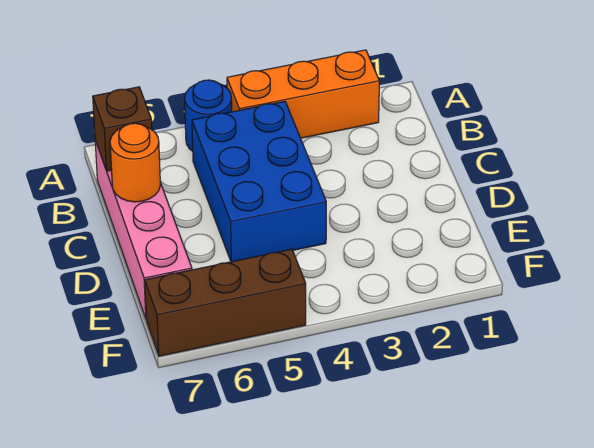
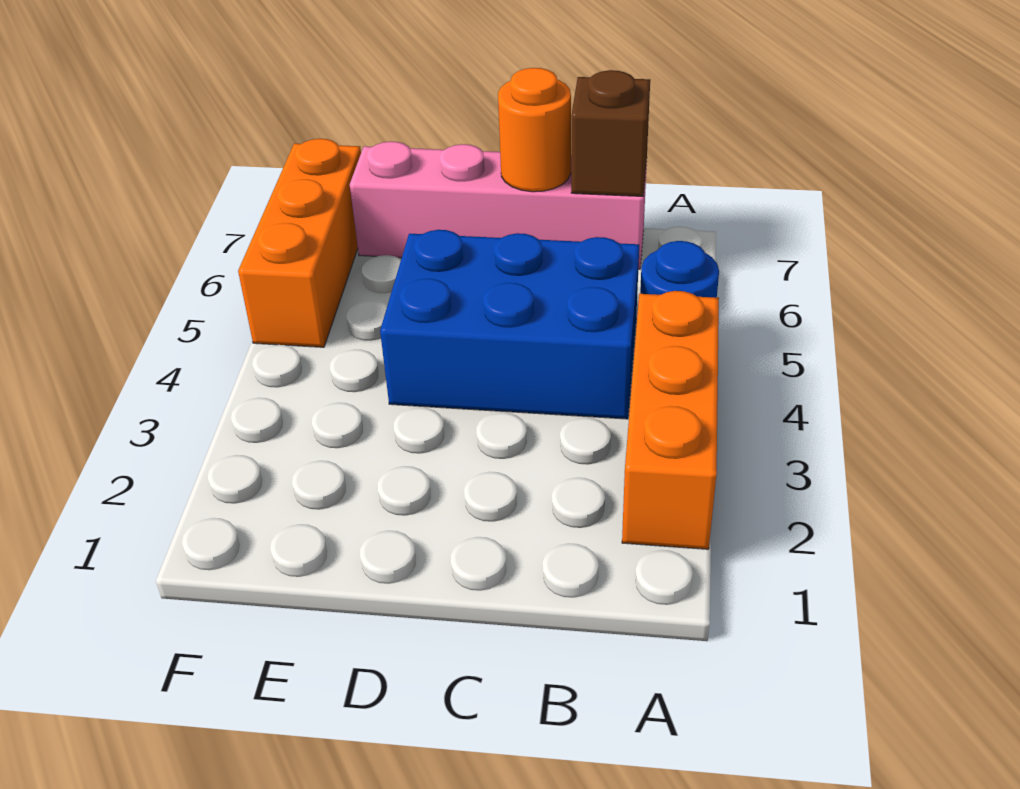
brown brick F5:F7 level 1 -> orange brick F5:F7 level 1

